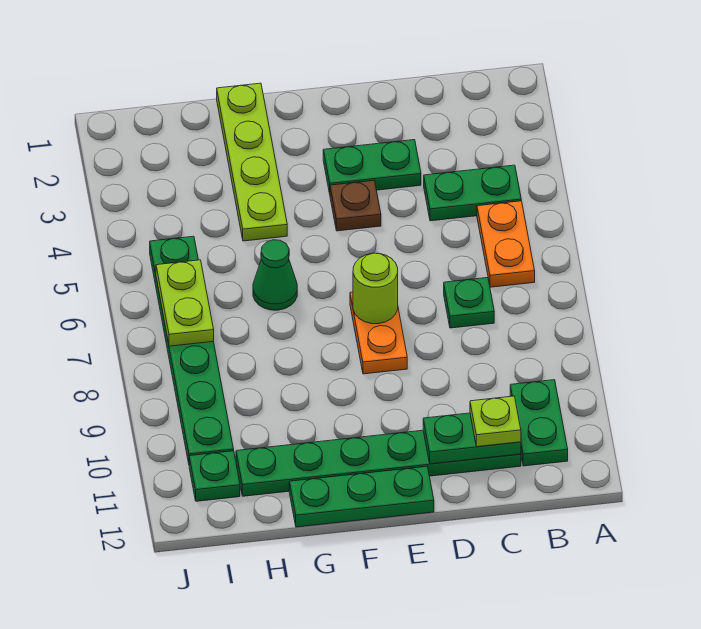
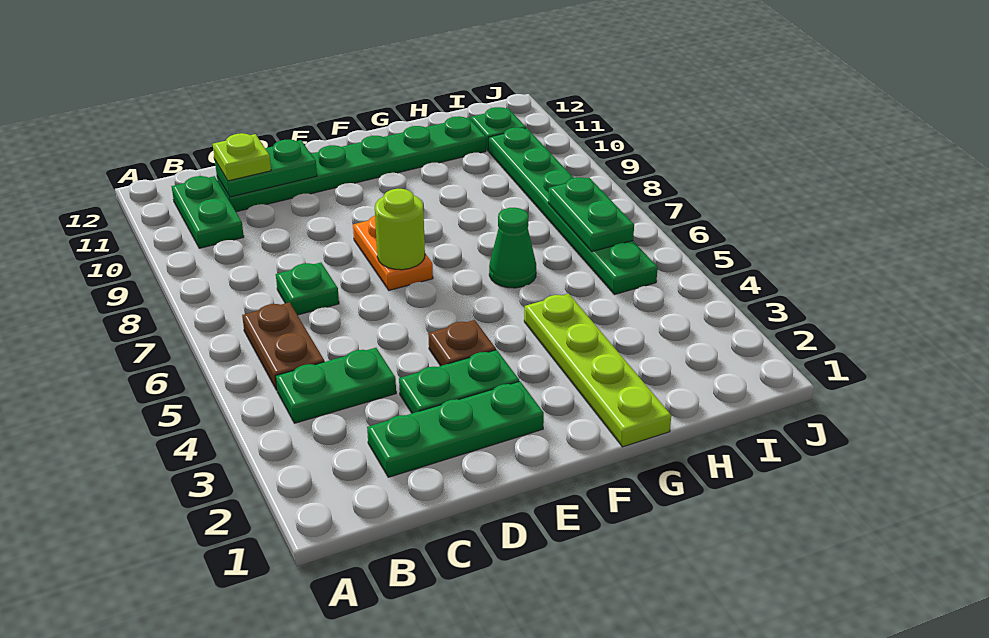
orange plate B5:B6 level 1 -> brown plate B5:B6 level 1
green plate E12:G12 level 1 -> green plate C2:E2 level 1
lime plate I6:I7 level 2 -> green plate I6:I7 level 2

